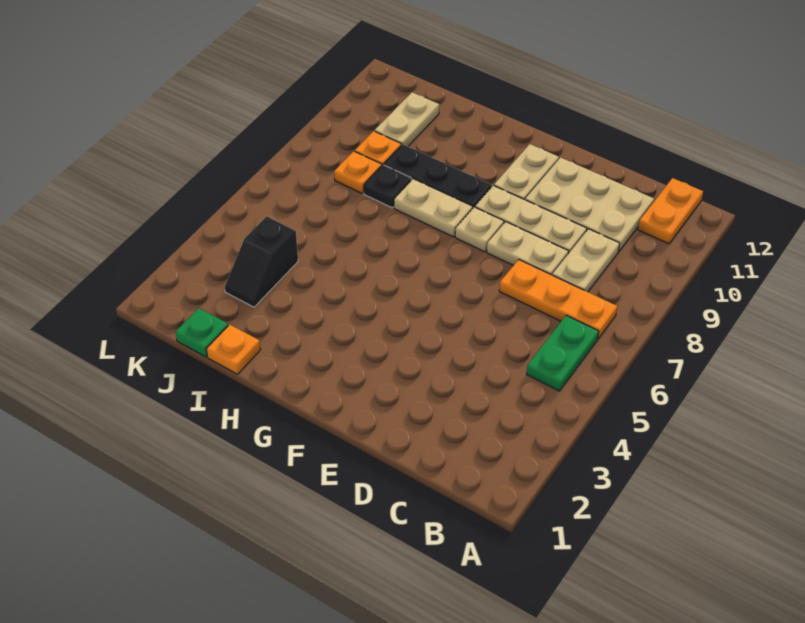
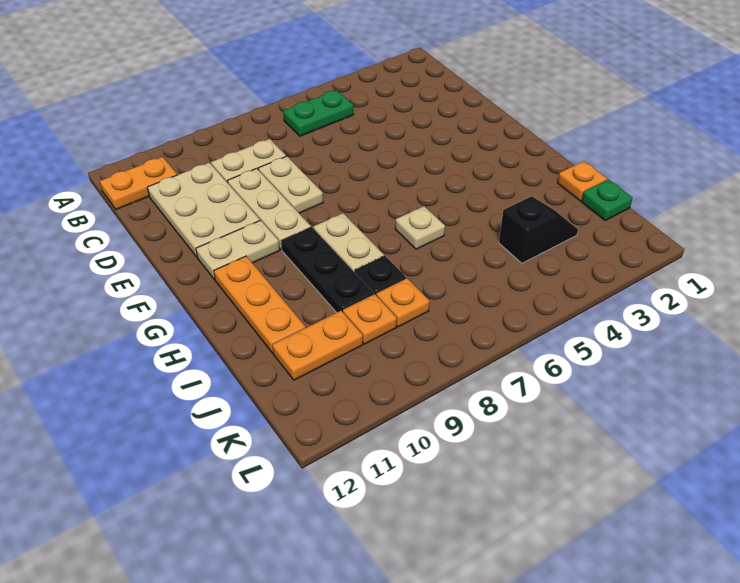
orange plate B7:D7 level 1 -> orange plate G11:I11 level 1
tan plate F8 level 1 -> tan plate H6 level 1
tan plate J10:J11 level 1 -> orange plate J10:J11 level 1

